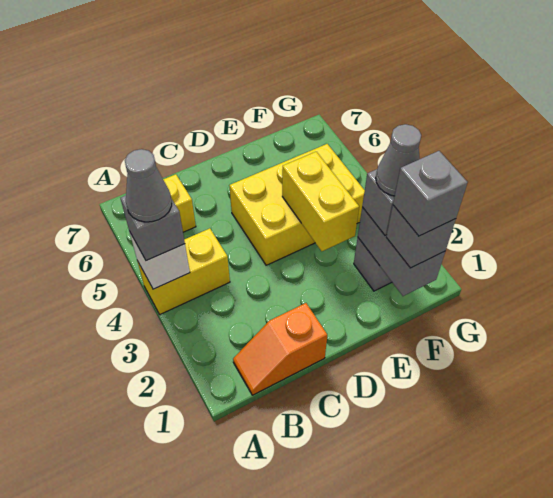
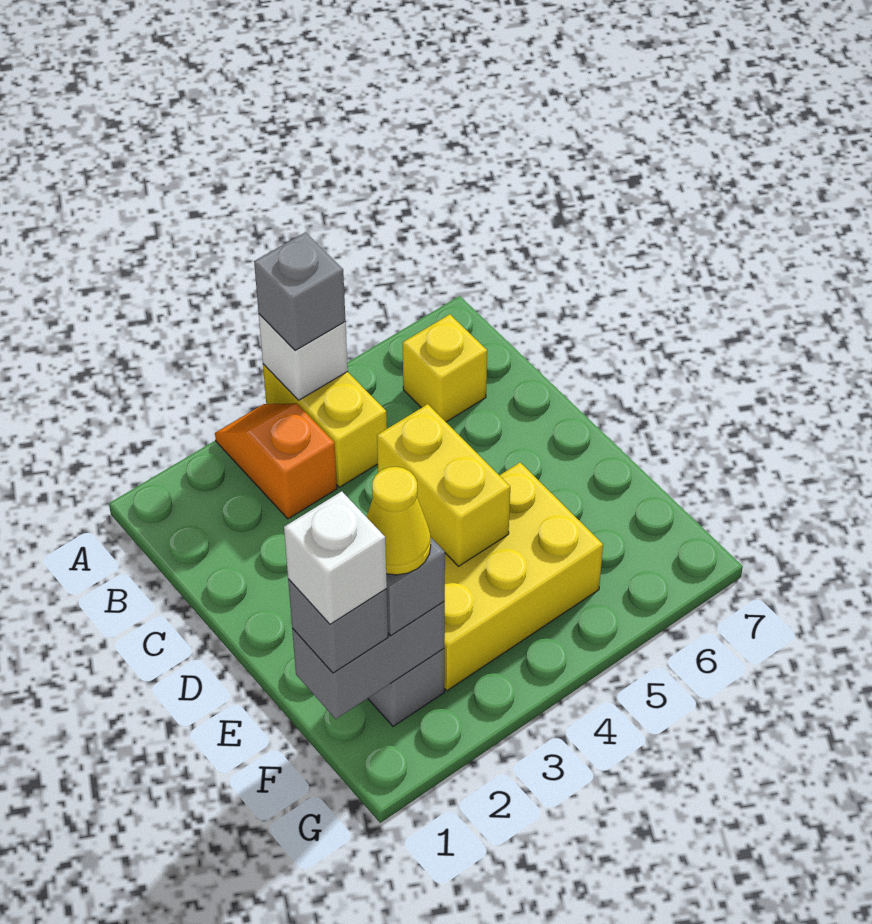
grey cone A4 level 4 -> none
orange slope B1:C1 level 1 top C -> orange slope A3:B3 level 1 top B
yellow brick D4:F5 level 1 -> yellow brick E3:F5 level 1
yellow brick E3:E4 level 2 -> yellow brick D4:E4 level 2
grey brick F1 level 4 -> white brick F1 level 4
grey cone F2 level 4 -> yellow cone F2 level 4

